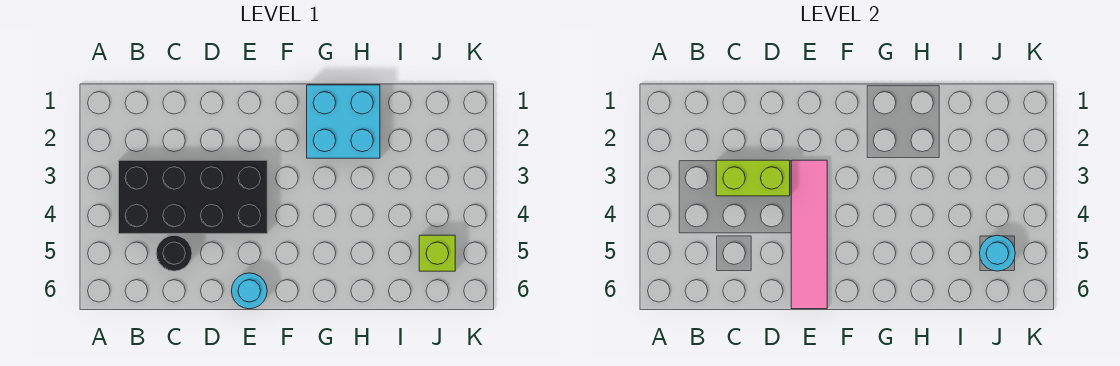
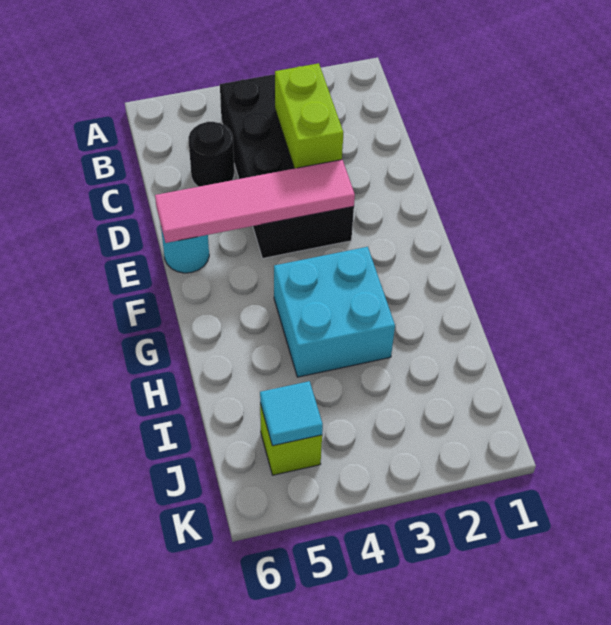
cyan brick G1:H2 level 1 -> cyan brick G3:H4 level 1
cyan round brick J5 level 2 -> cyan tile J5 level 2

